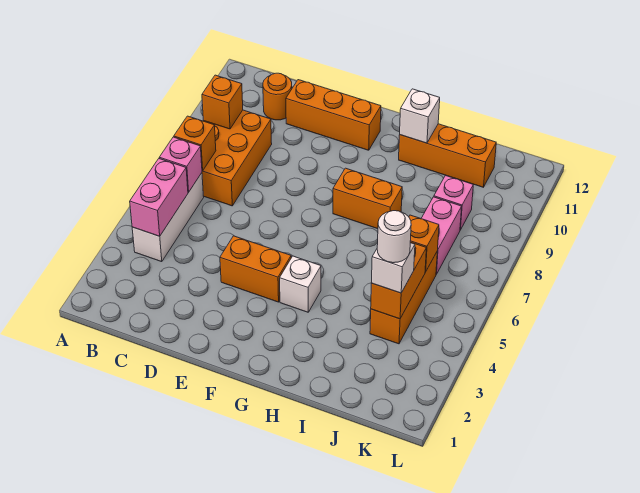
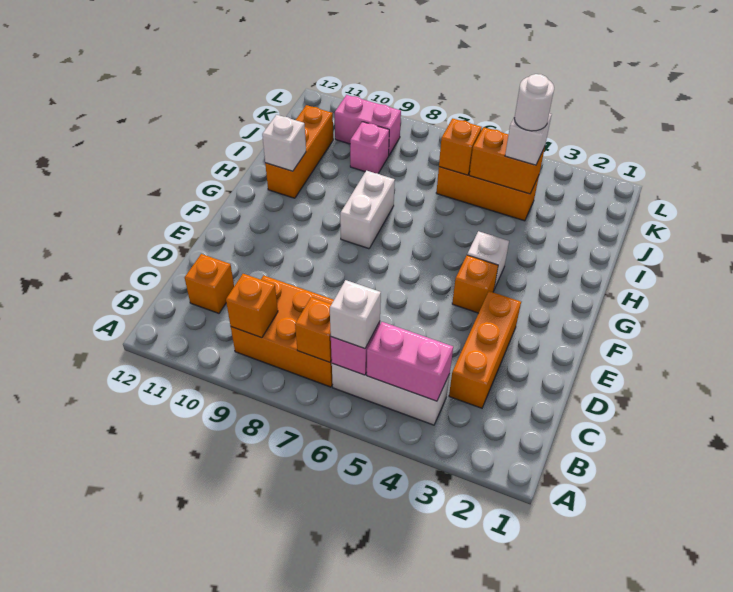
none -> white brick B6 level 3
orange round brick C11 level 1 -> orange brick C11 level 1
orange brick D11:F11 level 1 -> orange brick C3:E3 level 1
orange brick E4:F4 level 1 -> orange brick F4 level 1
orange brick G8:H8 level 1 -> white brick G8:H8 level 1
pink brick J7:J8 level 1 -> pink brick K9:K10 level 1

